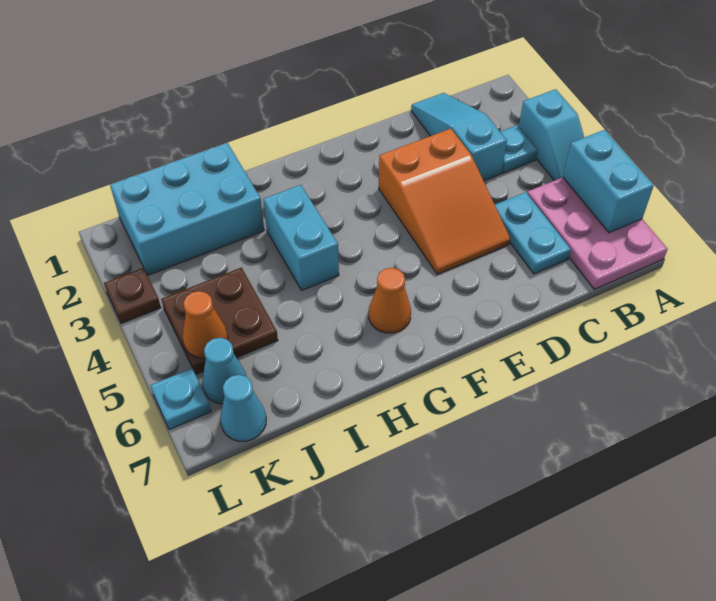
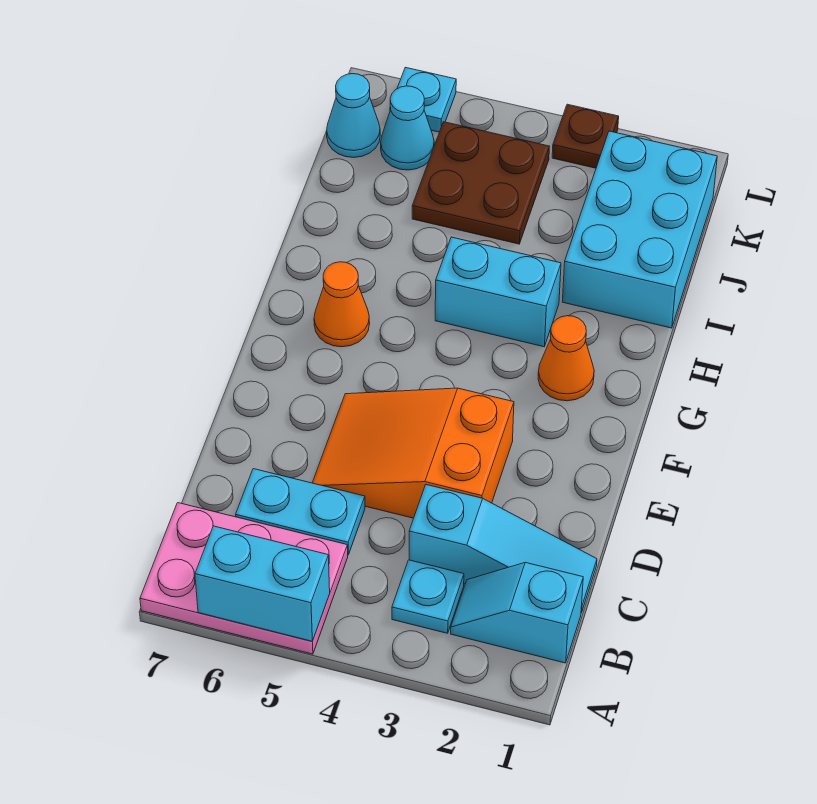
cyan slope A3:A4 level 1 top 3 -> cyan slope B1:B2 level 1 top 1
orange cone K5 level 2 -> orange cone G2 level 1

